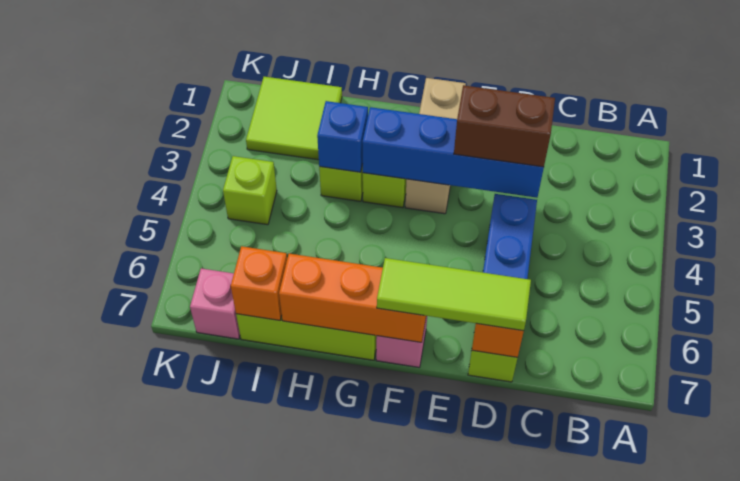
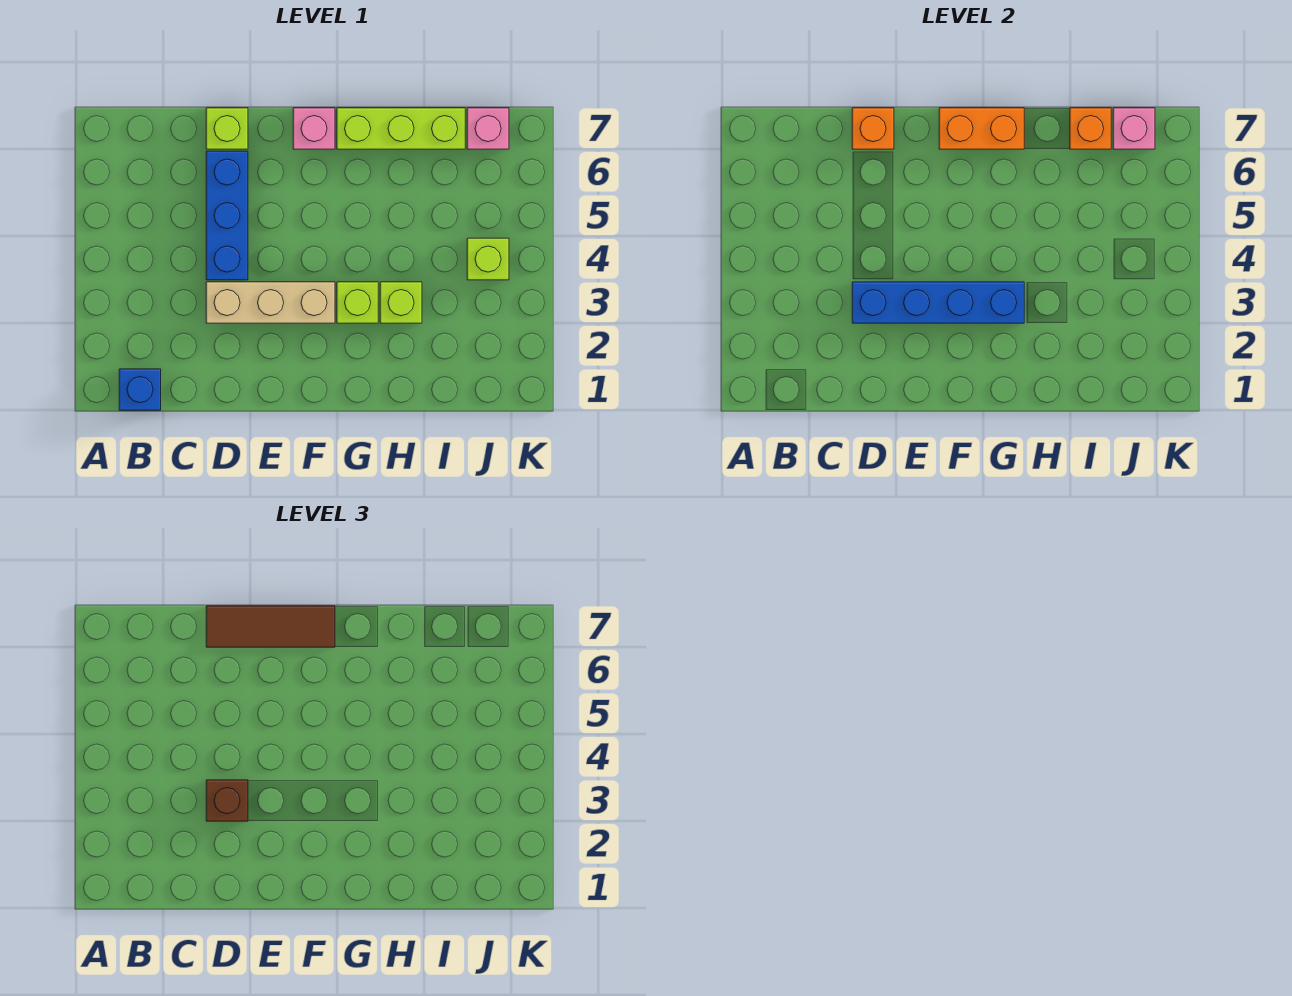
brown brick D3:E3 level 3 -> brown brick D3 level 3
lime tile D7:F7 level 3 -> brown tile D7:F7 level 3
tan brick F1:F3 level 1 -> tan brick D3:F3 level 1
orange brick F7:H7 level 2 -> orange brick F7:G7 level 2
blue brick H3 level 2 -> blue brick B1 level 1
lime tile I1:J2 level 1 -> none
none -> pink brick J7 level 2

